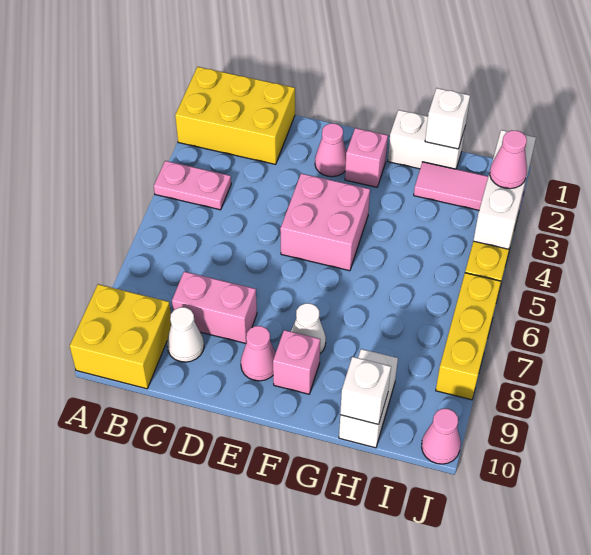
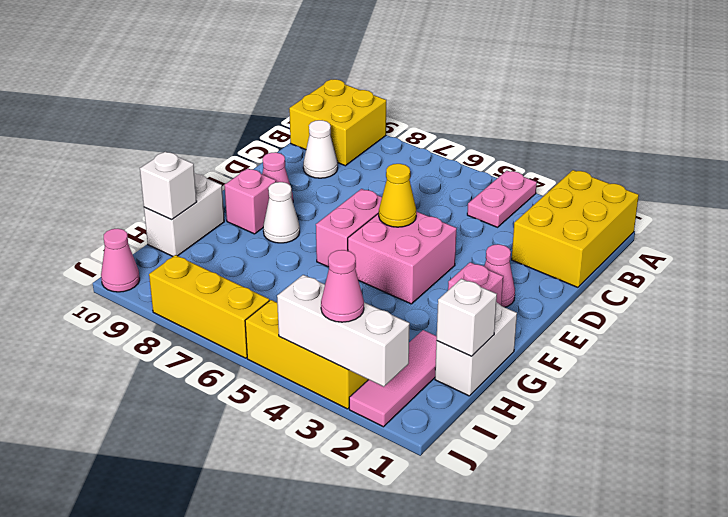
pink brick C8:D8 level 1 -> pink brick E6:F6 level 1
none -> yellow cone E5 level 2
white brick H9:H10 level 1 -> white brick G10:H10 level 1

